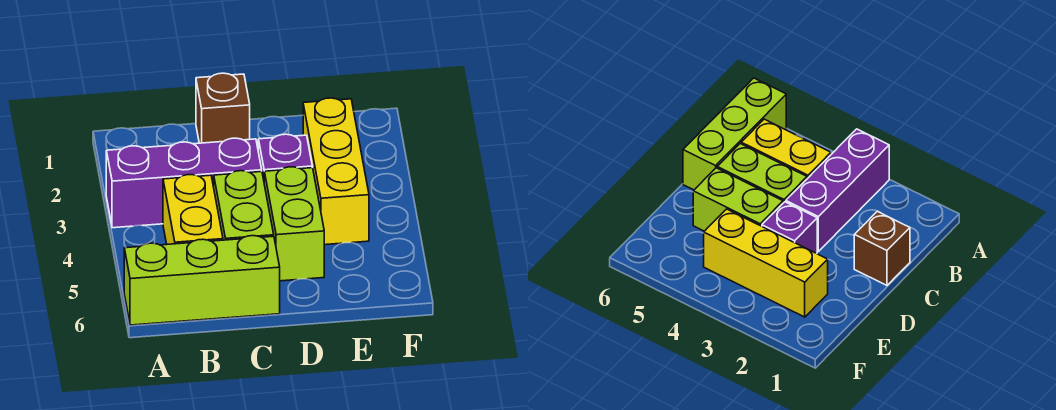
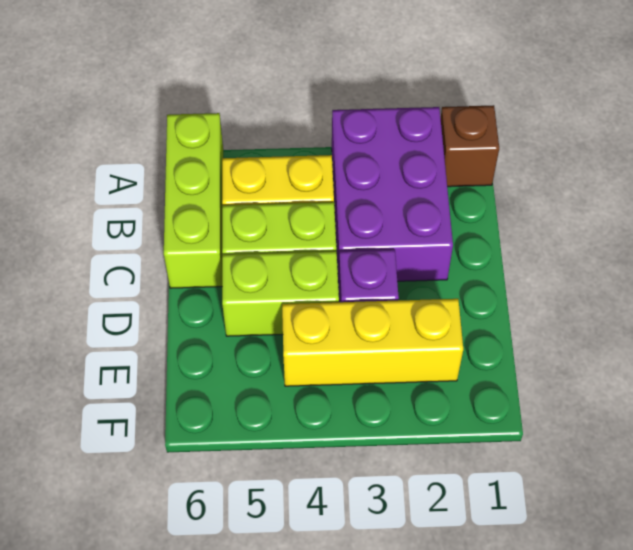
purple brick A3:C3 level 1 -> purple brick A2:C3 level 1
brown brick C1 level 1 -> brown brick A1 level 1

